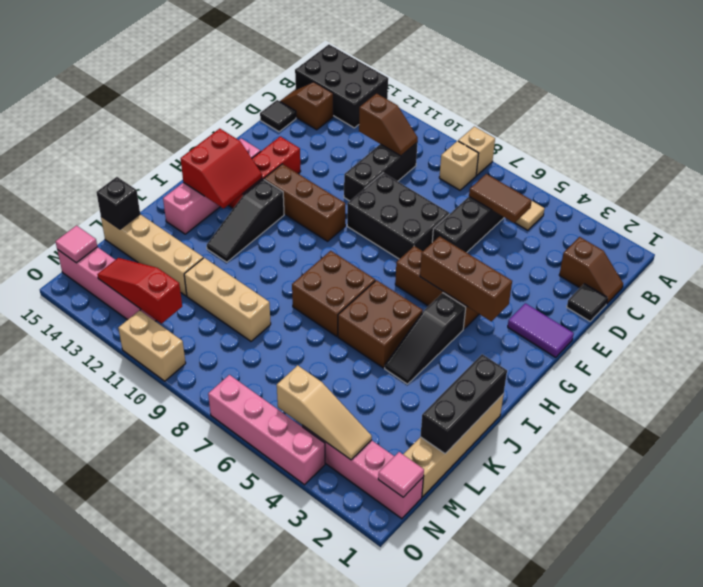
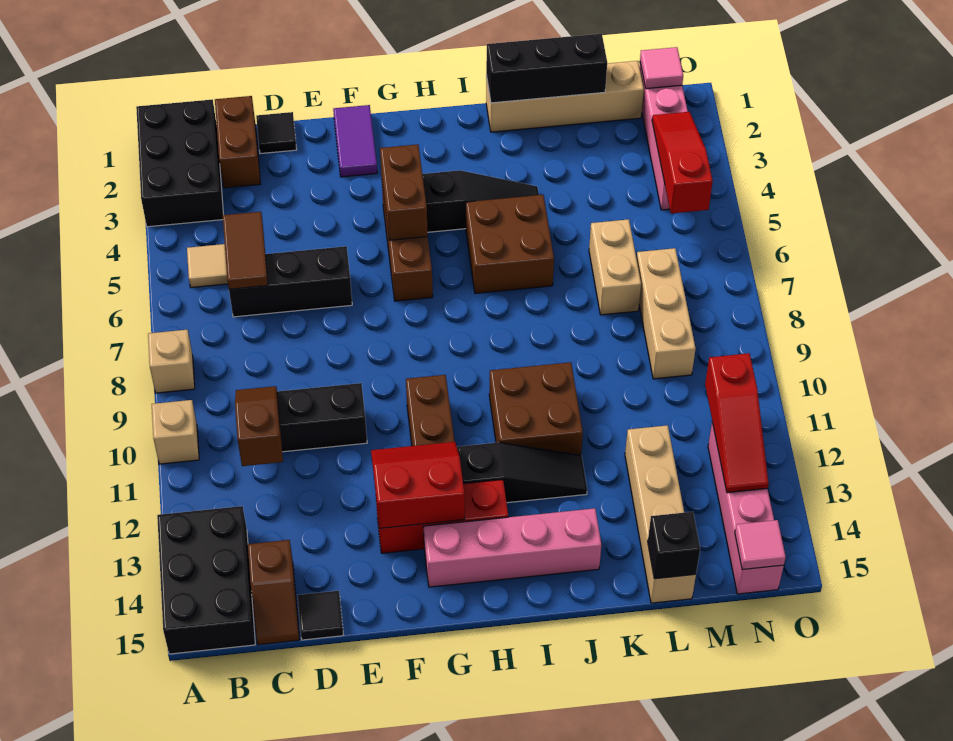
tan brick B8 level 1 -> tan brick A10 level 1
brown slope C1:C2 level 1 top 2 -> brown brick C1:C2 level 1
black brick E7:F9 level 1 -> black brick A1:B3 level 1
brown brick G3:G5 level 2 -> brown brick G4:G5 level 2
red slope H13:I14 level 2 top 14 -> red slope F12:G13 level 2 top 13
brown brick I7:J8 level 1 -> brown brick I10:J11 level 1
tan brick L9:L11 level 1 -> tan brick M7:M9 level 1
tan slope N3:N5 level 2 top 5 -> red slope N3:N5 level 2 top 5
pink brick O4:O7 level 1 -> none
tan brick O10:O11 level 1 -> tan brick L6:L7 level 1

